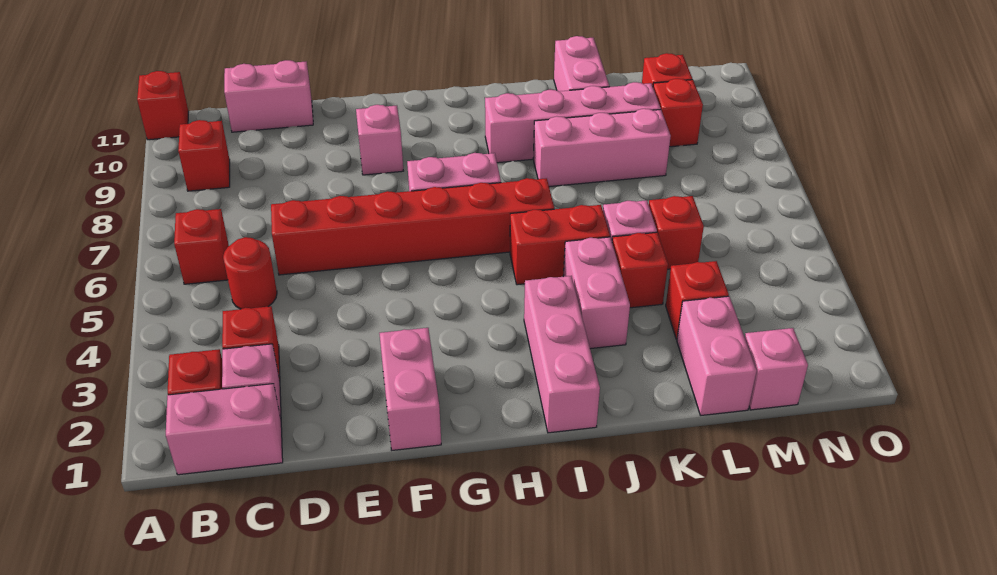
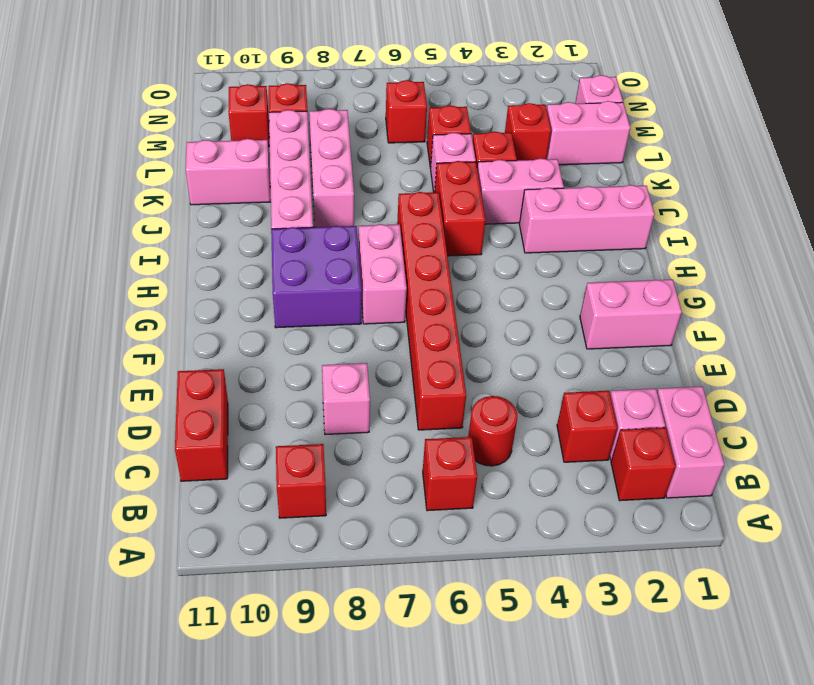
red brick A11 level 1 -> red brick M6 level 1
pink brick C11:D11 level 1 -> red brick C11:D11 level 1
pink brick F9 level 1 -> pink brick D8 level 1
none -> purple brick G8:H9 level 1

